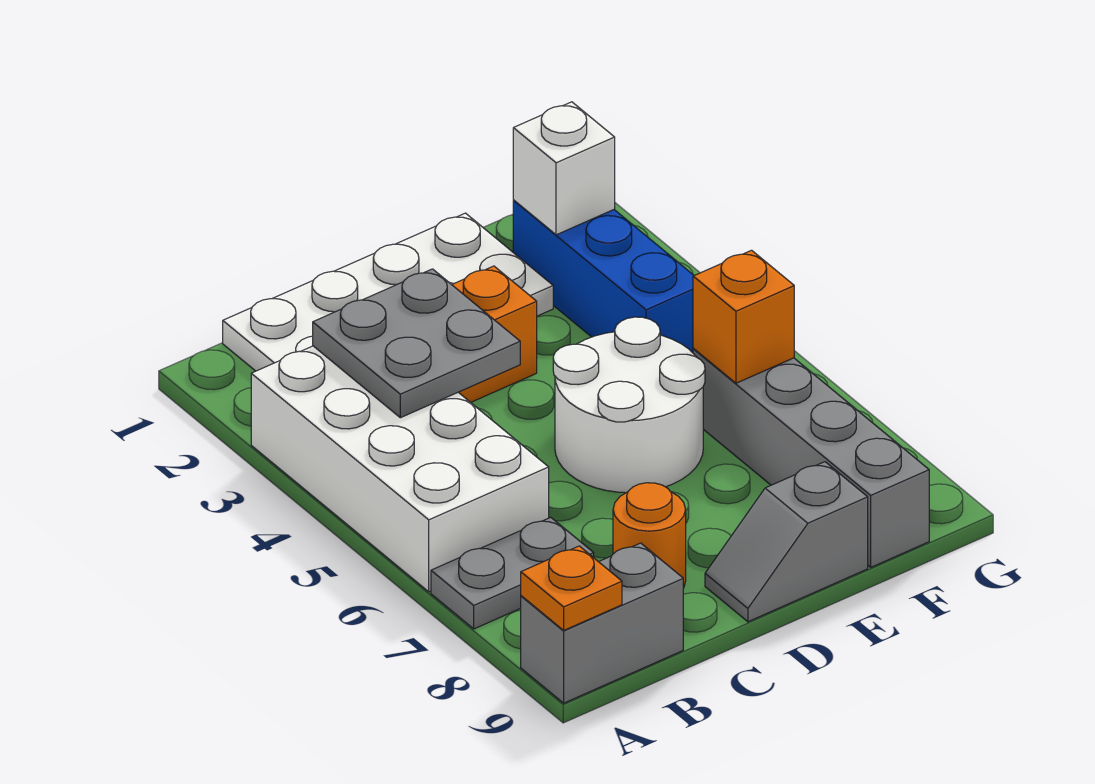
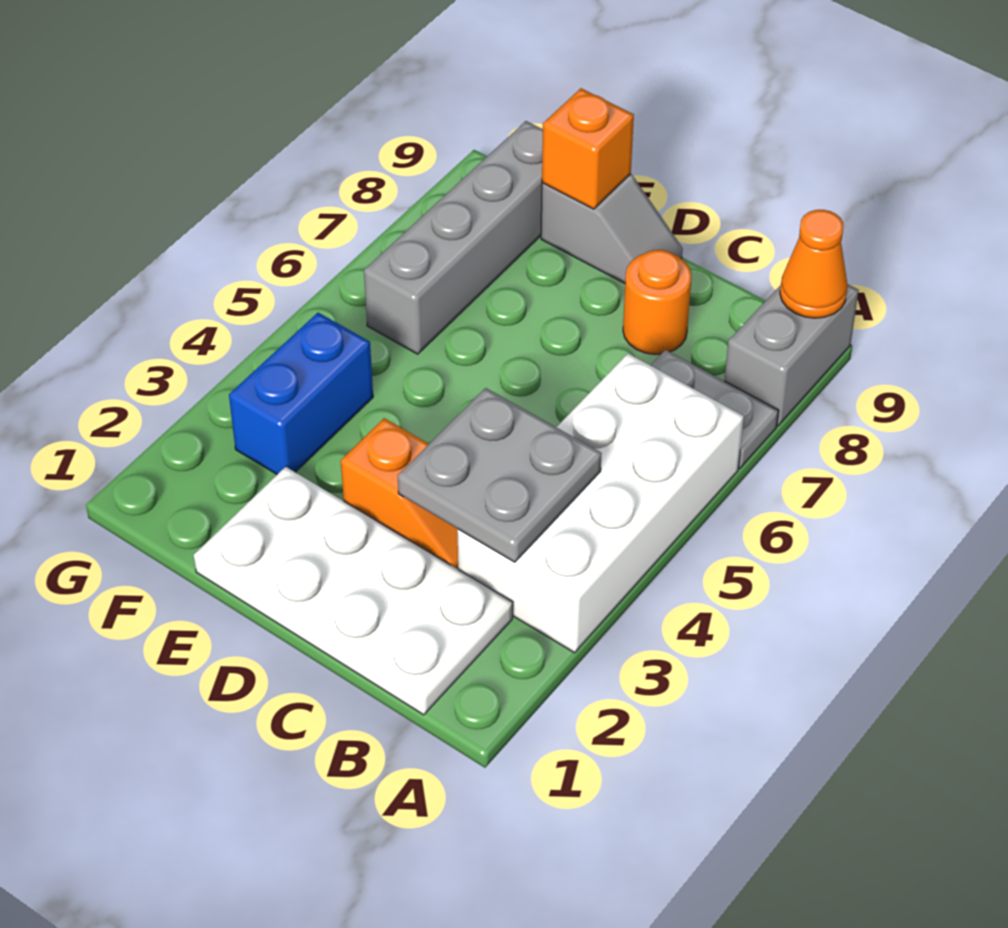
grey brick A9:B9 level 1 -> grey brick A8:A9 level 1
orange plate A9 level 2 -> orange cone A9 level 2
white round brick D5:E6 level 1 -> none
blue brick F2:F4 level 1 -> blue brick F3:F4 level 1
white brick F2 level 2 -> none
orange brick F6 level 2 -> orange brick E9 level 2

